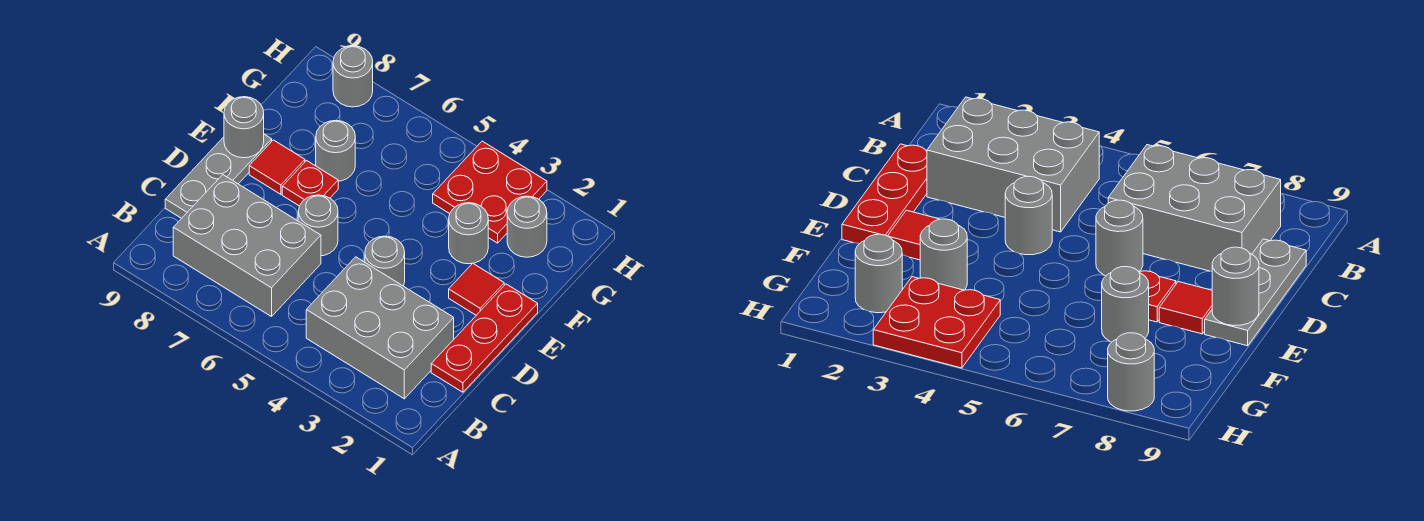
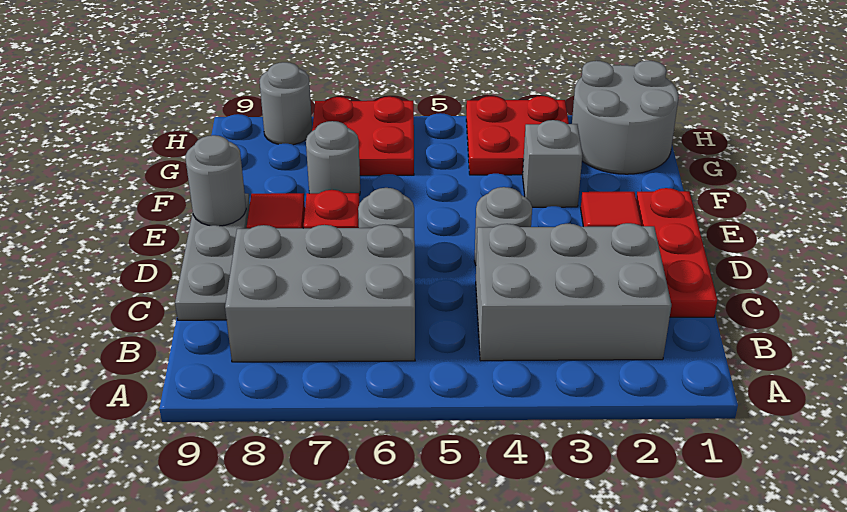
grey round brick F3 level 1 -> grey brick F3 level 1
grey round brick G2 level 1 -> grey round brick G1:H2 level 1
none -> red plate G6:H7 level 1

